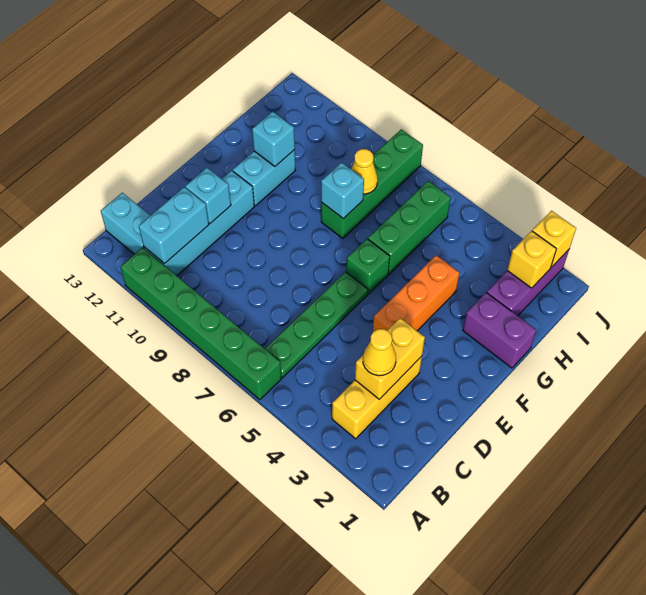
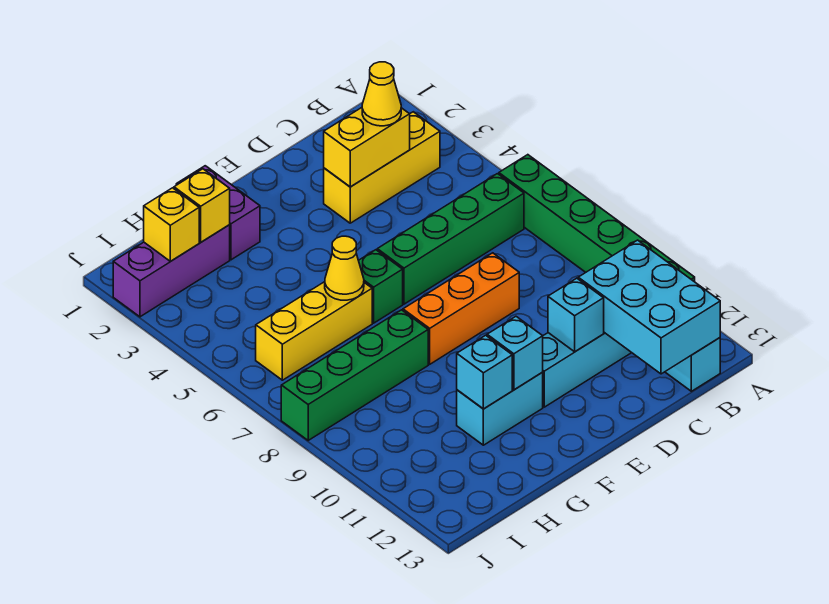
green plate B6:E6 level 1 -> green brick B6:E6 level 1
cyan brick B11:C11 level 2 -> cyan brick B11:C13 level 2
orange brick E4:G4 level 1 -> orange brick D8:F8 level 1
green brick G6:I6 level 1 -> yellow brick G6:I6 level 1
cyan brick G8 level 2 -> cyan brick F11 level 2
yellow cone H8 level 2 -> yellow cone G6 level 2
yellow brick J2 level 2 -> yellow brick H2 level 2

